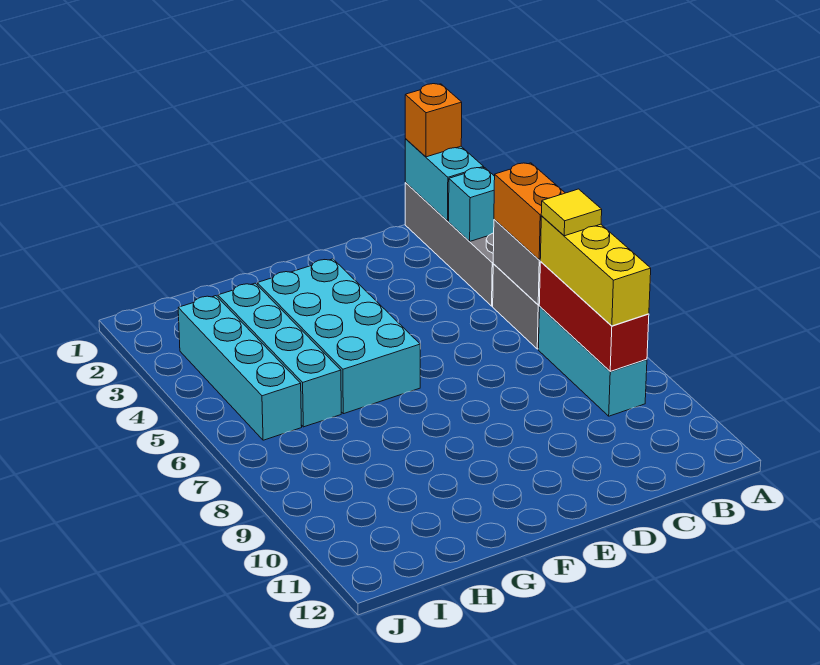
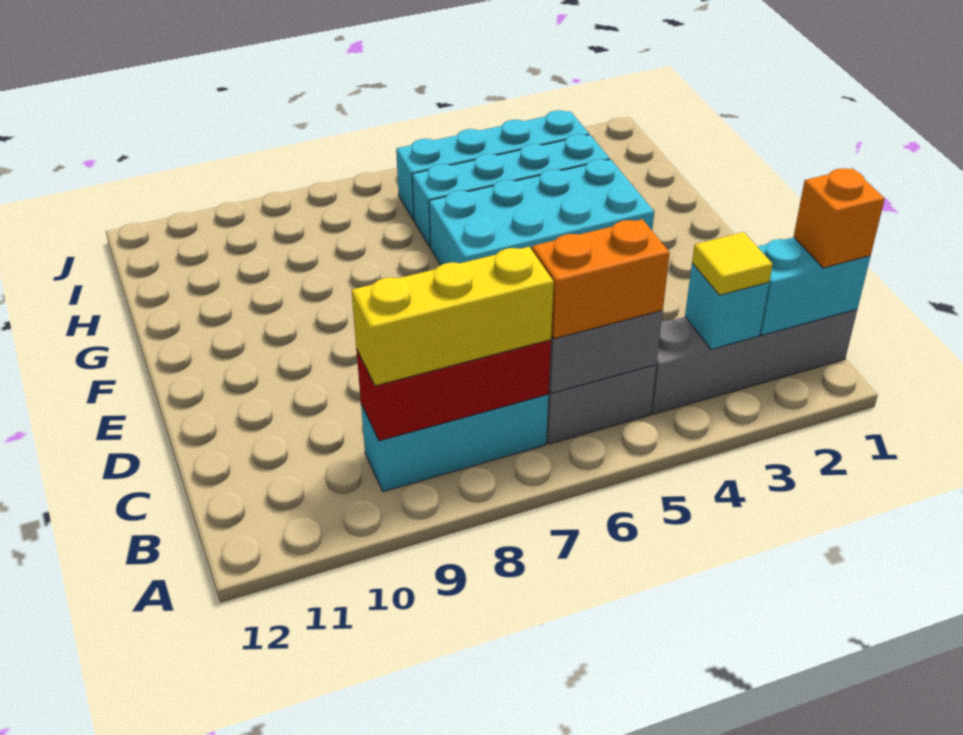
yellow tile B7 level 4 -> yellow tile B3 level 3

